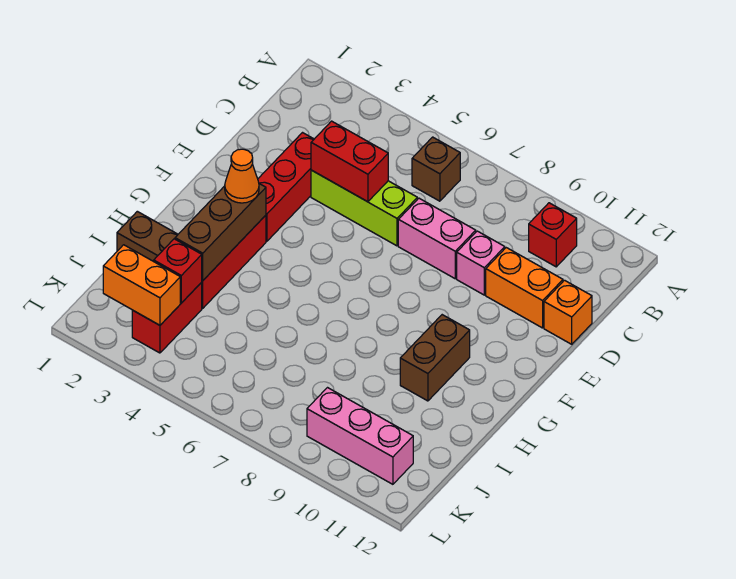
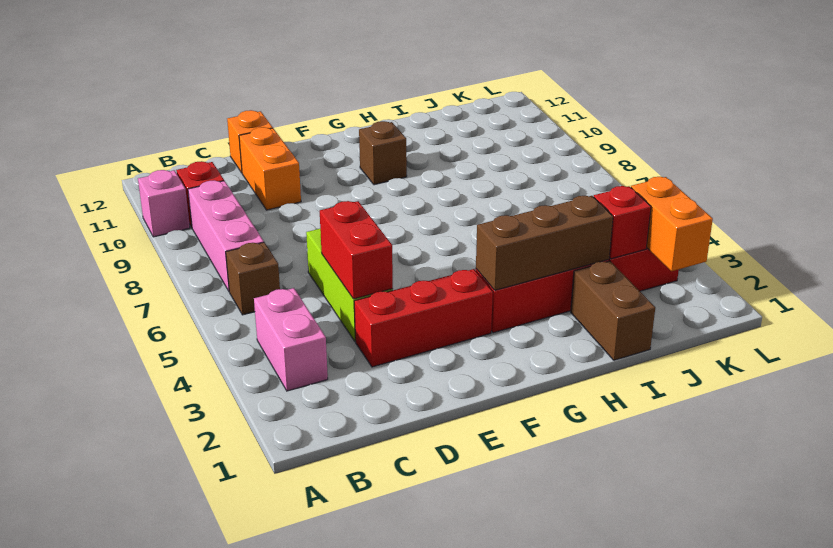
pink brick D7:D8 level 1 -> pink brick B3:B4 level 1
pink brick D9 level 1 -> pink brick A10 level 1
orange cone G3 level 3 -> none
brown brick G10:H10 level 1 -> brown brick G10 level 1
pink brick K9:K11 level 1 -> pink brick B7:B9 level 1

